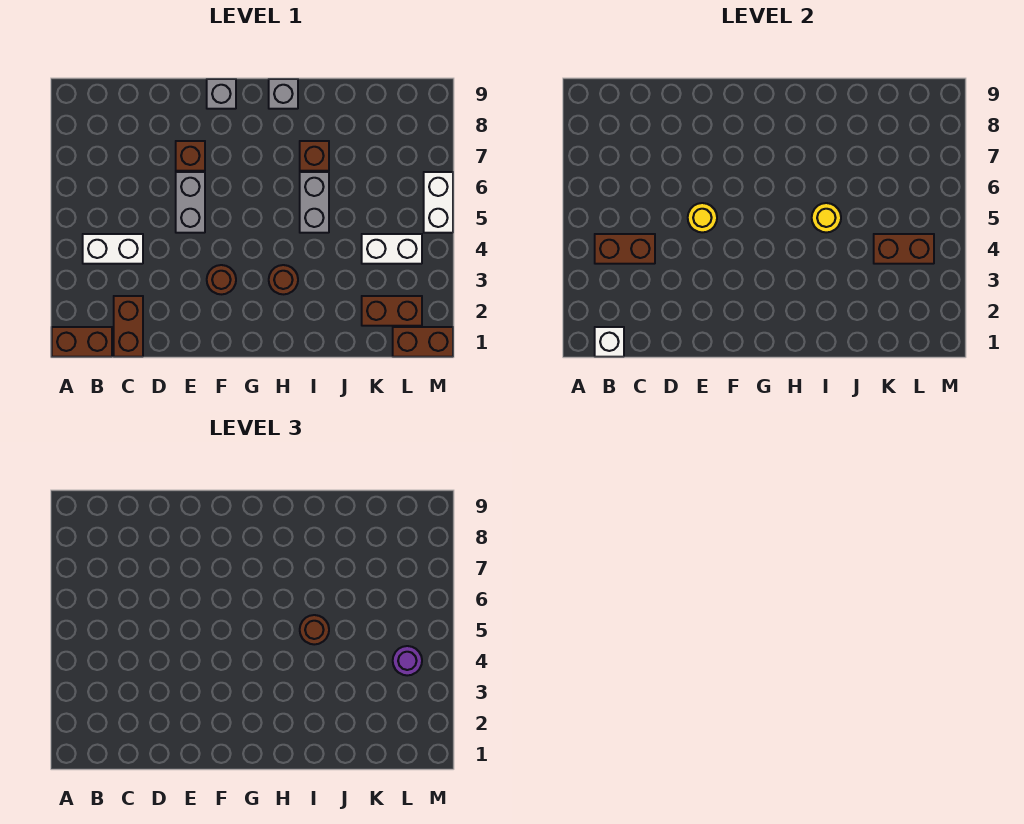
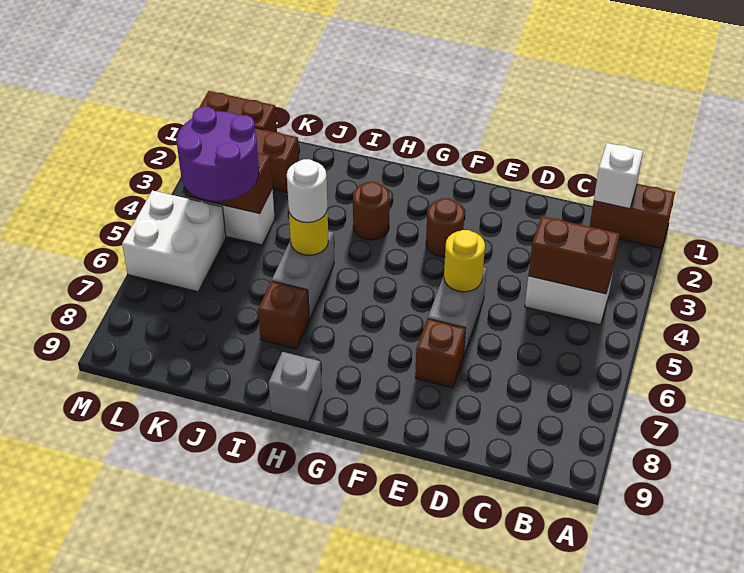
brown brick C1:C2 level 1 -> none
grey brick F9 level 1 -> none
brown round brick I5 level 3 -> white round brick I5 level 3
purple round brick L4 level 3 -> purple round brick K4:L5 level 3
white brick M5:M6 level 1 -> white brick L5:M6 level 1

